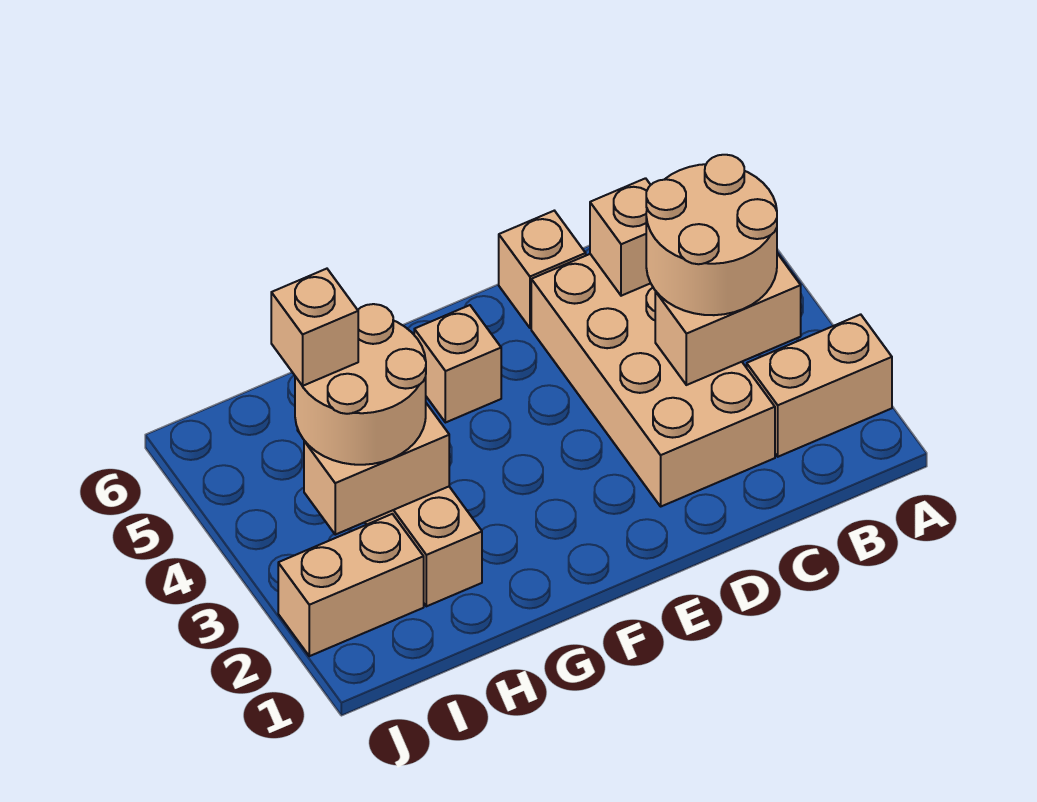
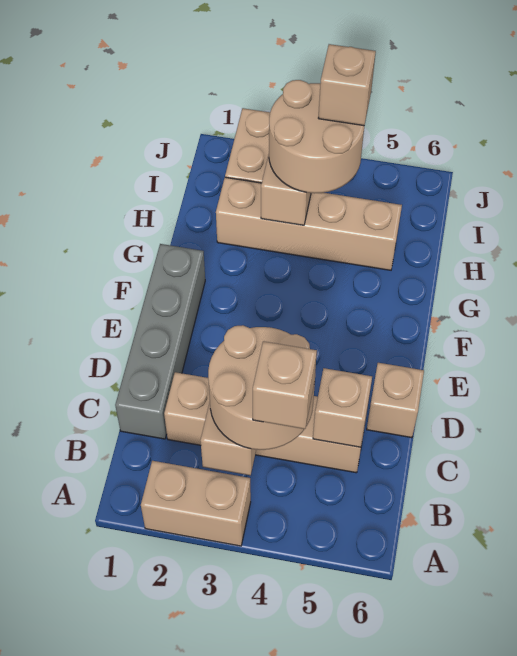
tan brick A2:B2 level 1 -> tan brick A2:A3 level 1
none -> grey brick C1:F1 level 1
tan brick C2:D5 level 1 -> tan brick C2:C5 level 1
tan brick F5 level 1 -> tan brick B4 level 4

